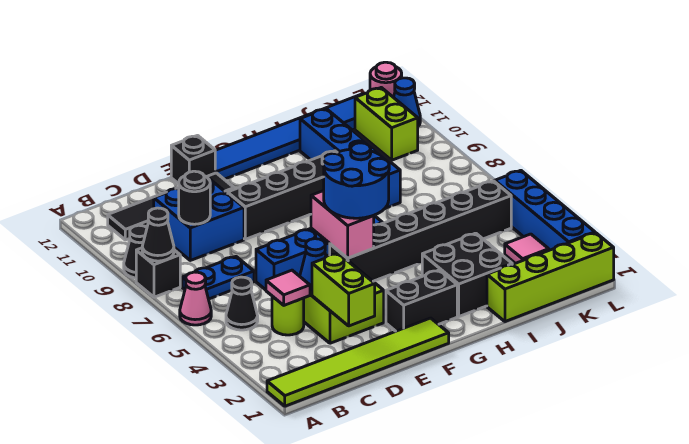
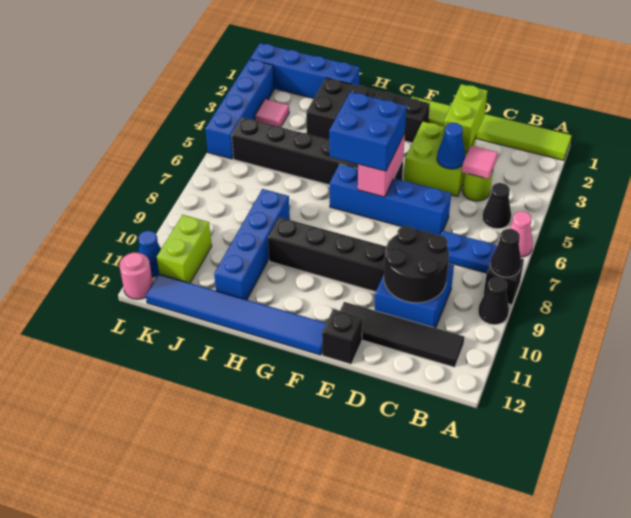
black round brick C9 level 2 -> black round brick C9:D10 level 2
blue round brick F5:G6 level 3 -> blue brick F5:G6 level 3
lime brick I1:L1 level 1 -> blue brick I1:L1 level 1

